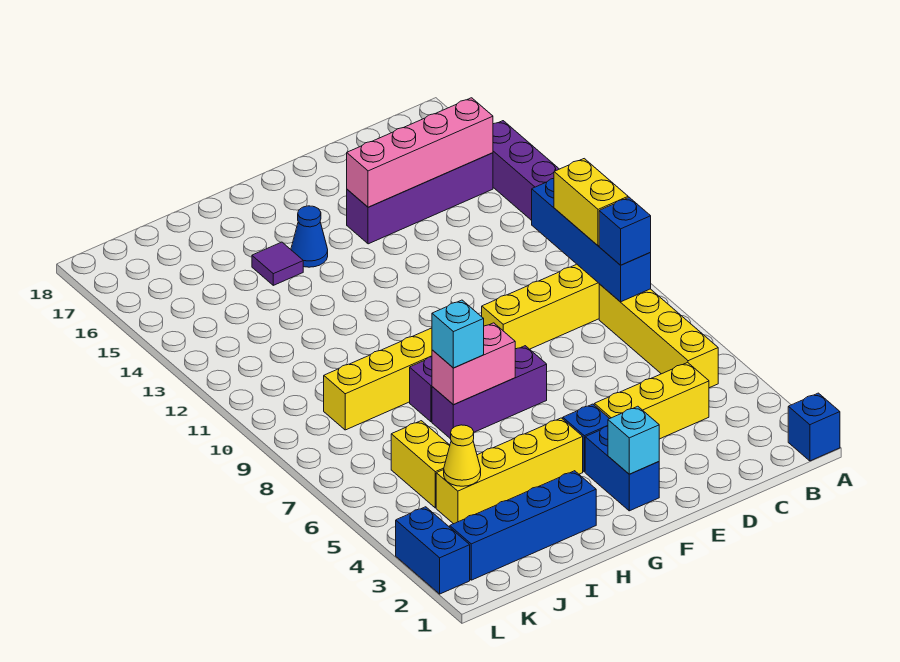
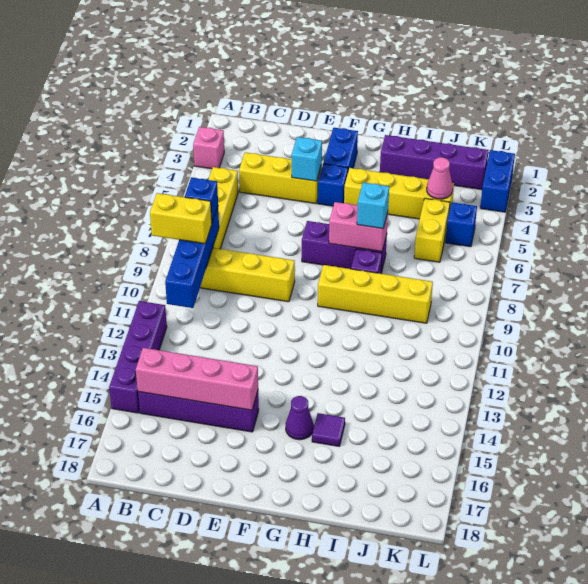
blue brick A1 level 1 -> blue brick K5 level 1
none -> pink brick A3 level 1
yellow brick B9:B10 level 3 -> yellow brick A9:B9 level 3
cyan brick F2 level 2 -> cyan brick E4 level 2
blue cone G15 level 1 -> purple cone G15 level 1
blue brick H2:K2 level 1 -> purple brick H2:K2 level 1
yellow cone J4 level 2 -> pink cone J4 level 2

